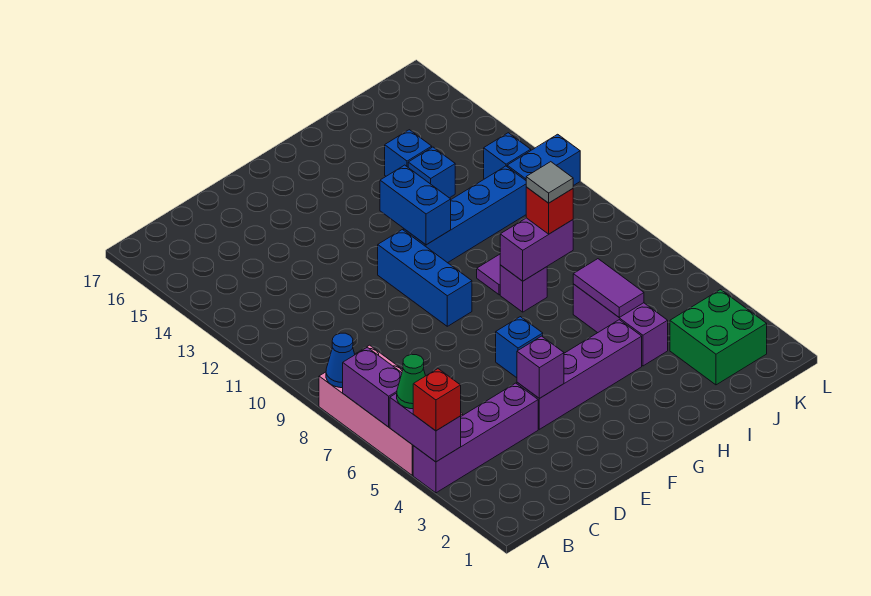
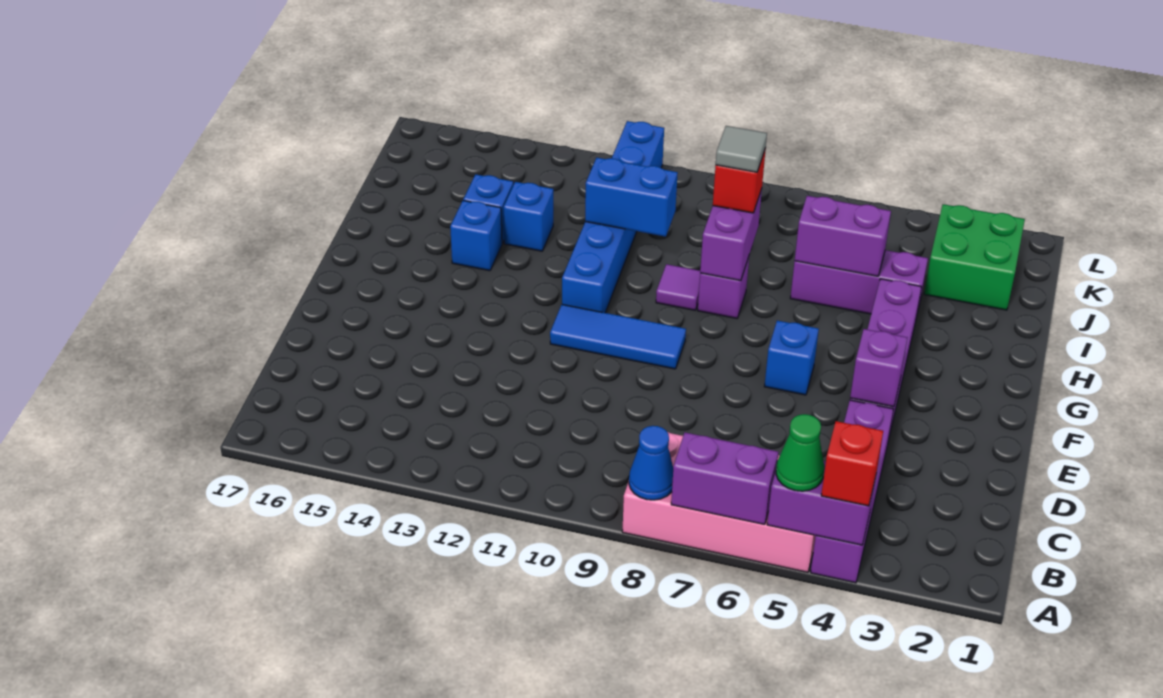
blue brick F9:F11 level 1 -> blue tile F9:F11 level 1
blue brick G11:G12 level 2 -> blue brick I10:I11 level 2
purple tile I5:I6 level 2 -> purple brick I5:I6 level 2
blue brick K12 level 1 -> blue brick H14 level 1

